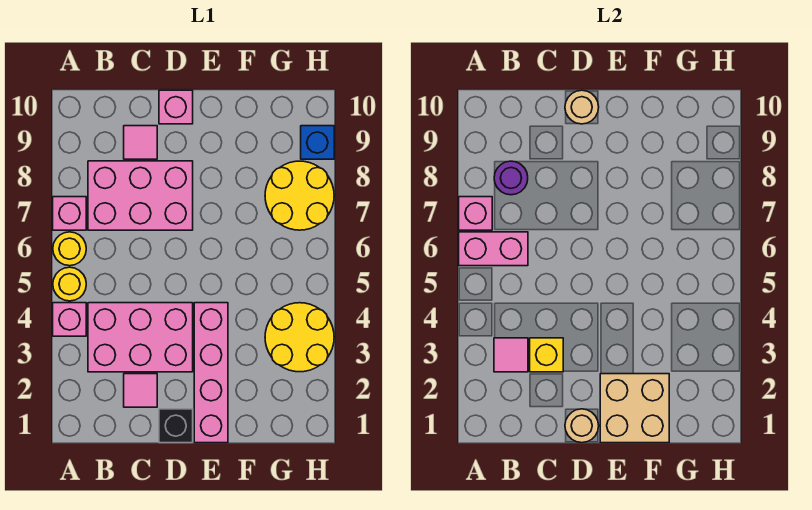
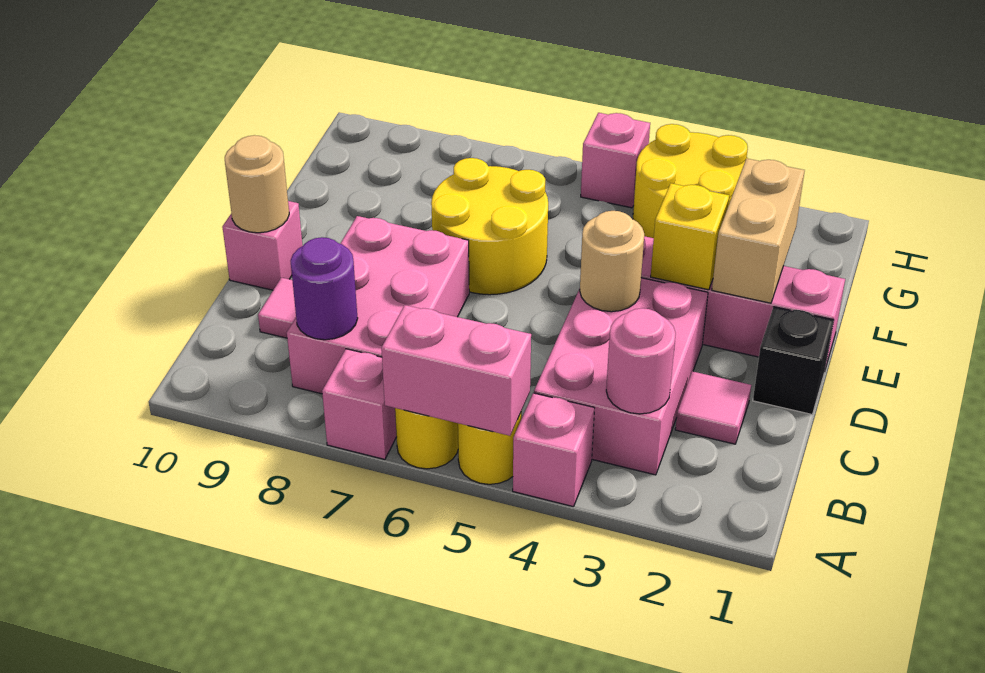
pink brick A6:B6 level 2 -> pink brick A5:A6 level 2
pink brick A7 level 2 -> pink brick H5 level 1
pink tile B3 level 2 -> pink round brick B3 level 2
yellow brick C3 level 2 -> yellow brick E3 level 2
tan round brick D1 level 2 -> tan round brick D4 level 2
tan brick E1:F2 level 2 -> tan brick E2:F2 level 2
yellow round brick G7:H8 level 1 -> yellow round brick E6:F7 level 1
blue brick H9 level 1 -> none

